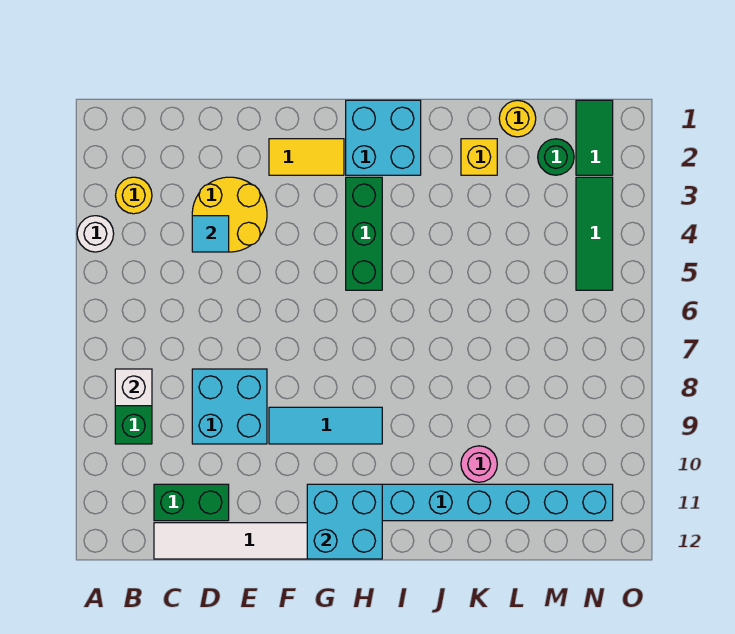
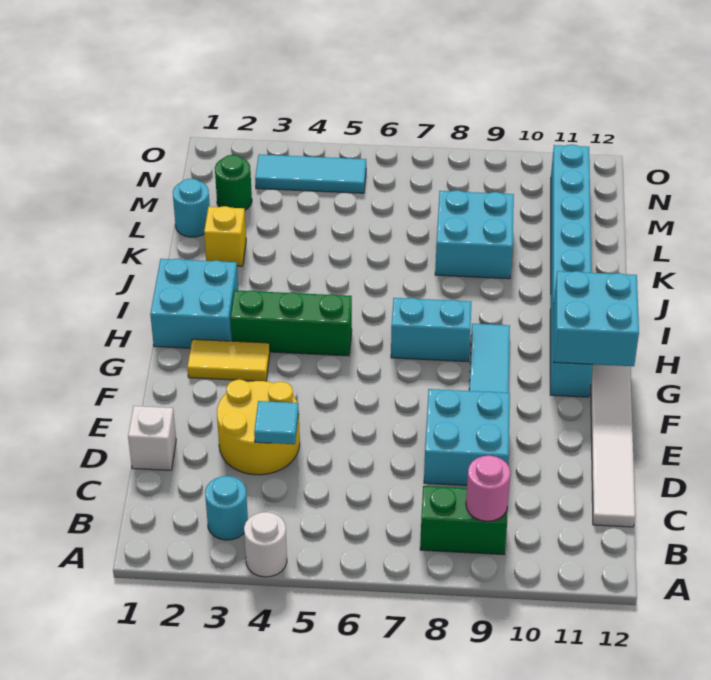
yellow round brick B3 level 1 -> cyan round brick B3 level 1
white brick B8 level 2 -> white brick D1 level 1
green brick C11:D11 level 1 -> none
yellow tile F2:G2 level 1 -> yellow tile G2:G3 level 1
none -> cyan brick H7:H8 level 1
none -> cyan brick K8:L9 level 1
pink round brick K10 level 1 -> pink round brick B9 level 2
yellow round brick L1 level 1 -> cyan round brick L1 level 1
green tile N1:N2 level 1 -> none
green tile N3:N5 level 1 -> cyan tile N3:N5 level 1

